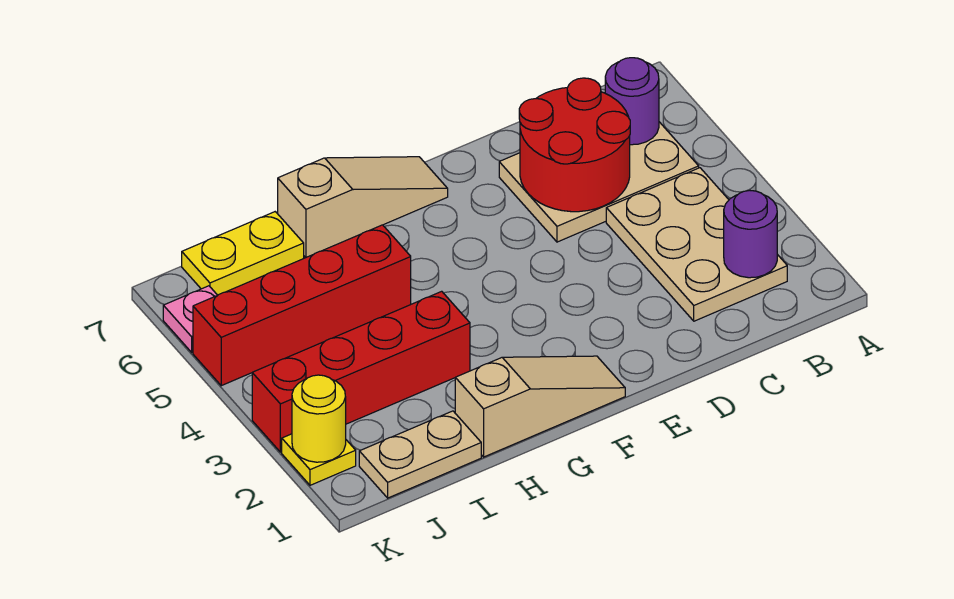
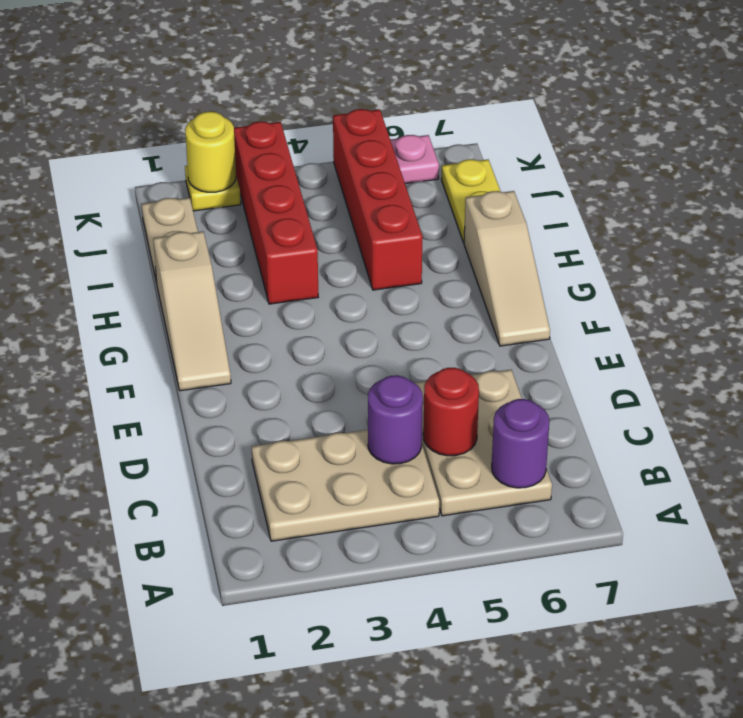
purple round brick B2 level 2 -> purple round brick C4 level 2
red round brick C5:D6 level 2 -> red round brick C5 level 2

